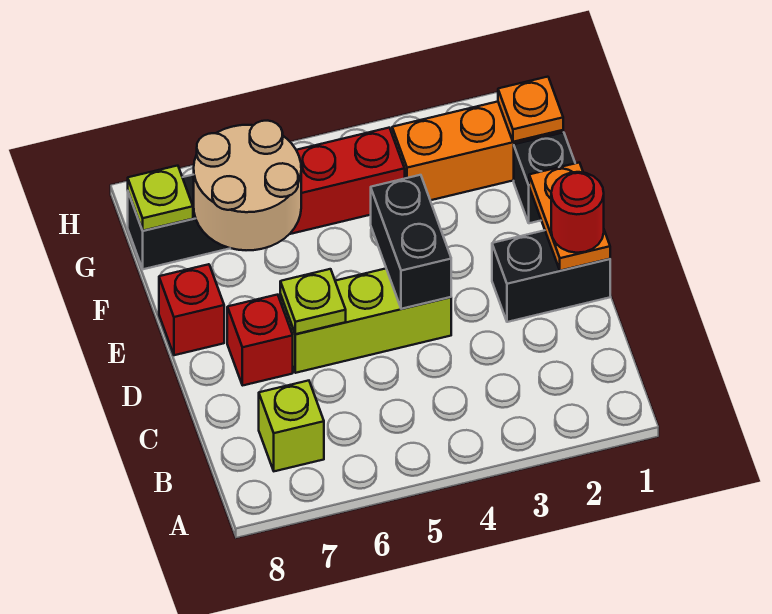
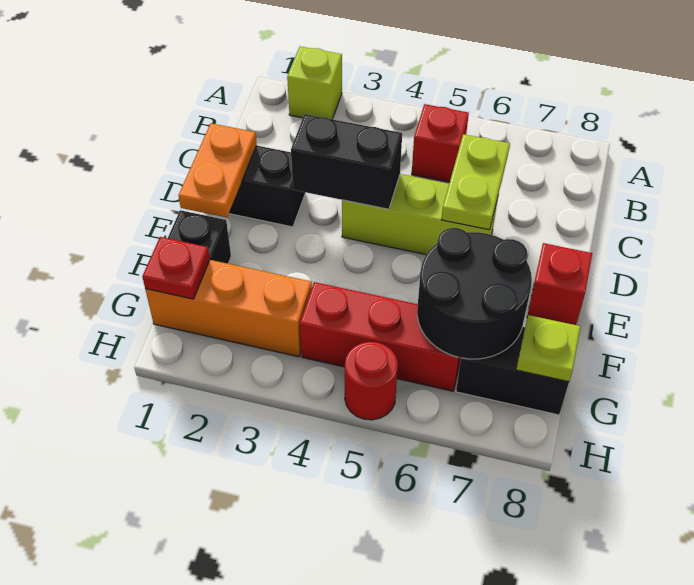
lime brick B7 level 1 -> lime brick A2 level 1
red round brick D1 level 3 -> red round brick H5 level 1
black brick D4:E4 level 2 -> black brick D3:D4 level 2
lime plate D6 level 2 -> lime plate C6:D6 level 2
red brick D7 level 1 -> red brick B5 level 1
tan round brick F6:G7 level 2 -> black round brick F6:G7 level 2
orange plate G1 level 2 -> red plate G1 level 2

